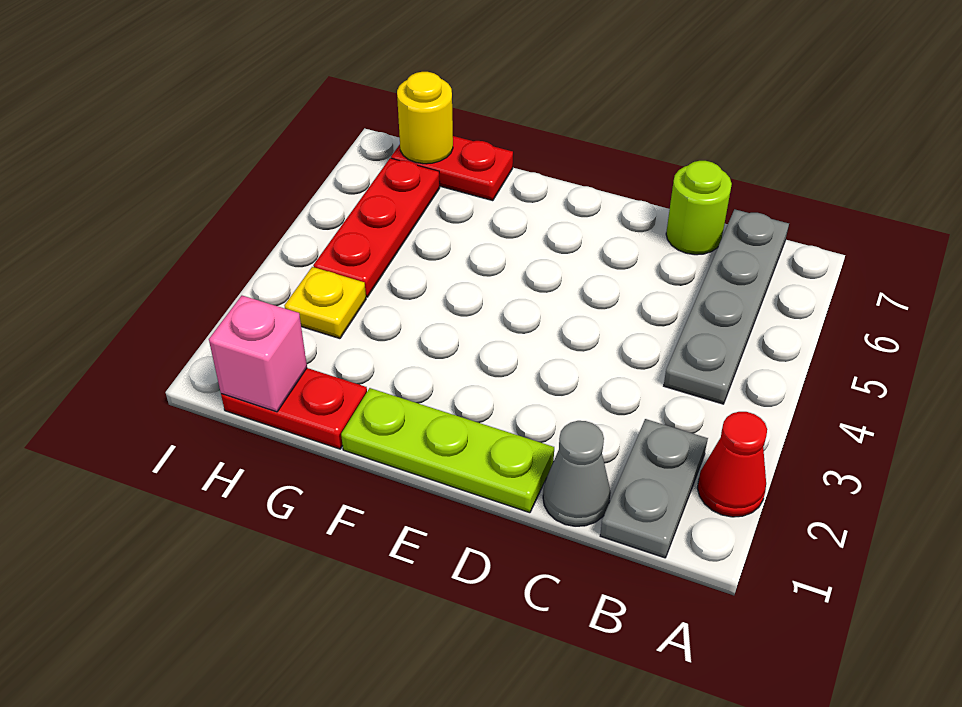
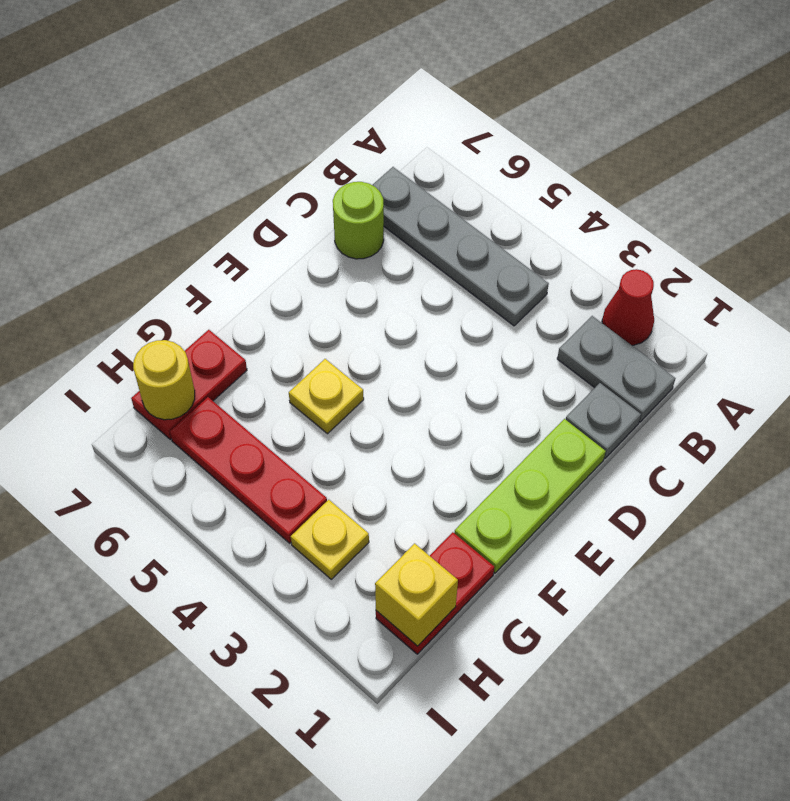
grey cone C1 level 1 -> grey plate C1 level 1
none -> yellow plate F5 level 1
pink brick H1 level 2 -> yellow brick H1 level 2

